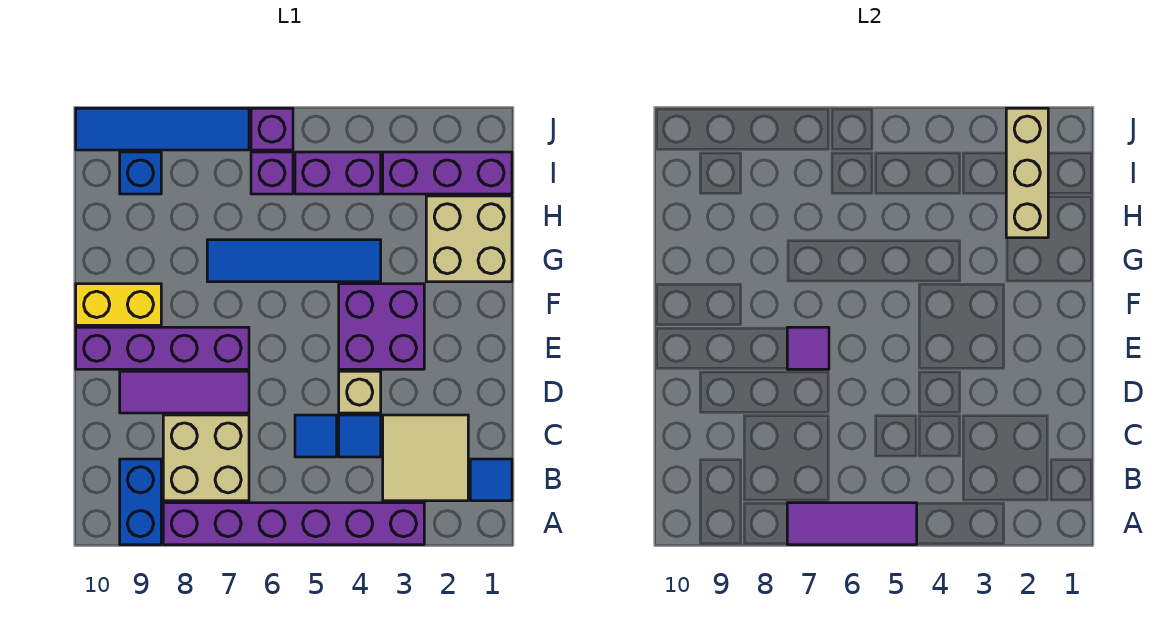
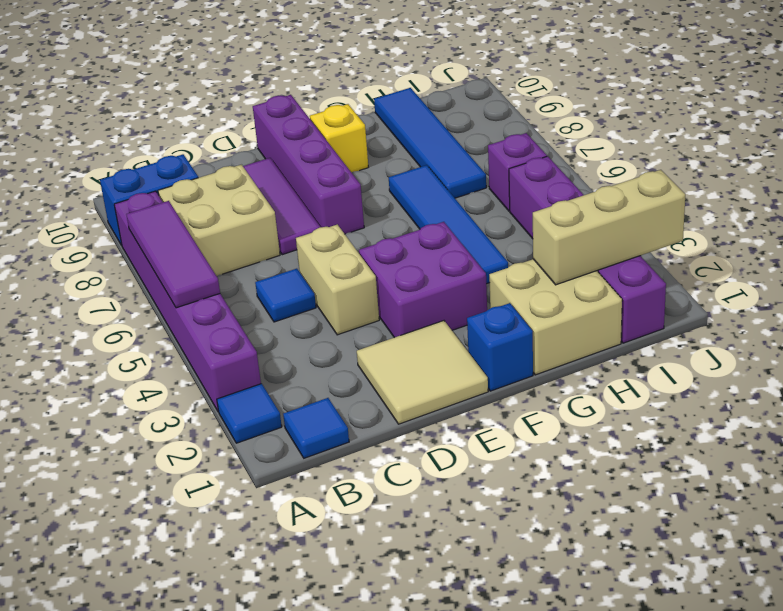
tan tile B2:C3 level 1 -> tan tile D1:E2 level 1
blue tile C4 level 1 -> blue tile A2 level 1
tan brick D4 level 1 -> tan brick D4:D5 level 1
purple tile E7 level 2 -> none
yellow brick F9:F10 level 1 -> yellow brick F9 level 1
blue brick I9 level 1 -> blue brick F1 level 1
purple brick J6 level 1 -> none
blue tile J7:J10 level 1 -> blue tile H7:H10 level 1

